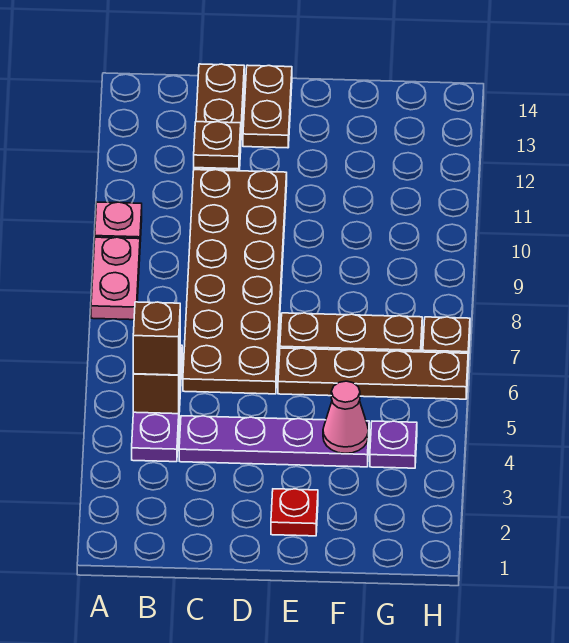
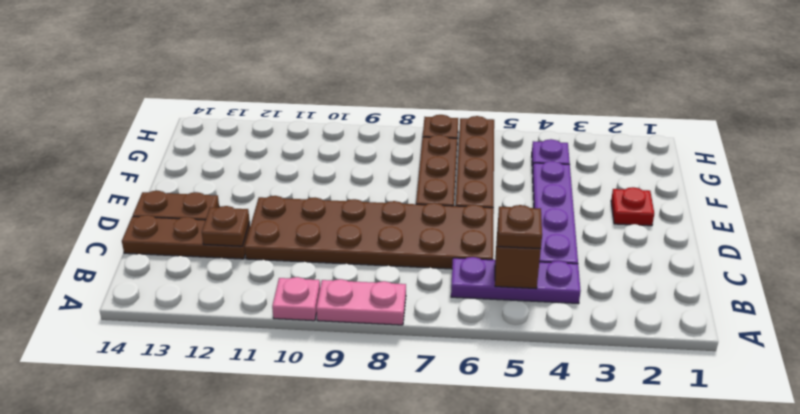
brown brick B5 level 3 -> brown plate B5 level 3
pink cone F4 level 2 -> none

